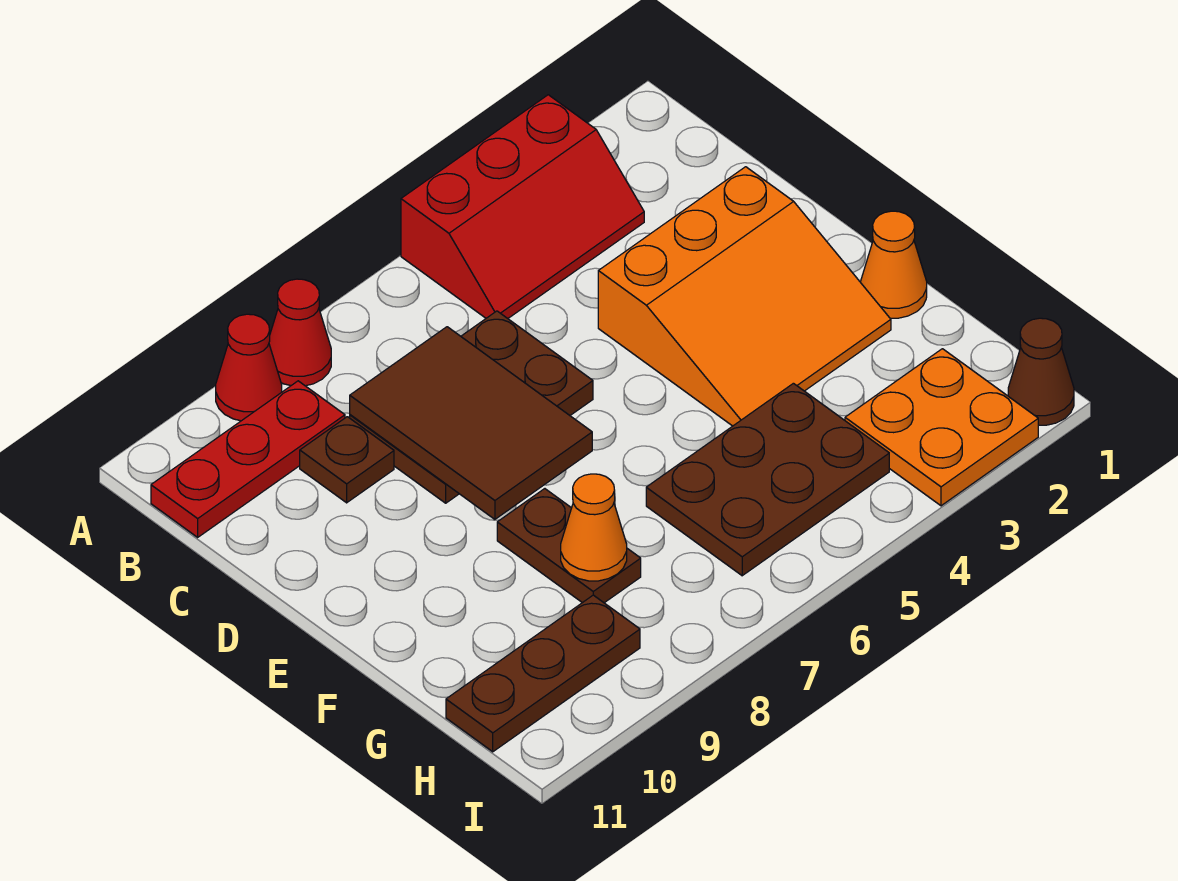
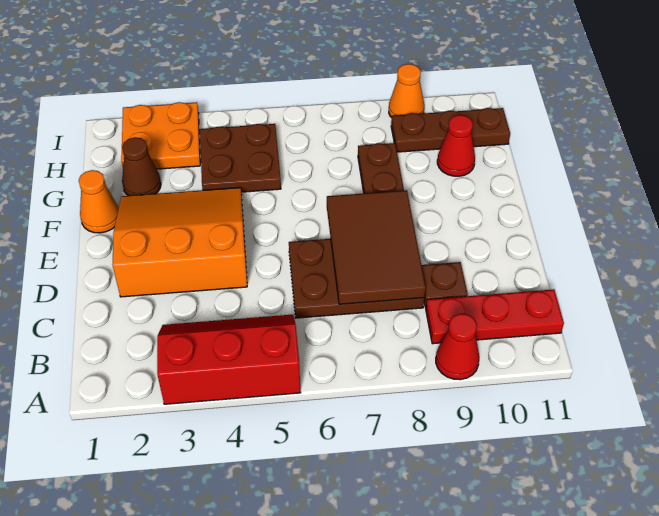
red cone A8 level 1 -> red cone G10 level 1
brown plate G4:H6 level 1 -> brown plate G4:H5 level 1
orange cone G8 level 2 -> orange cone I9 level 1
brown cone I1 level 1 -> brown cone G2 level 1

